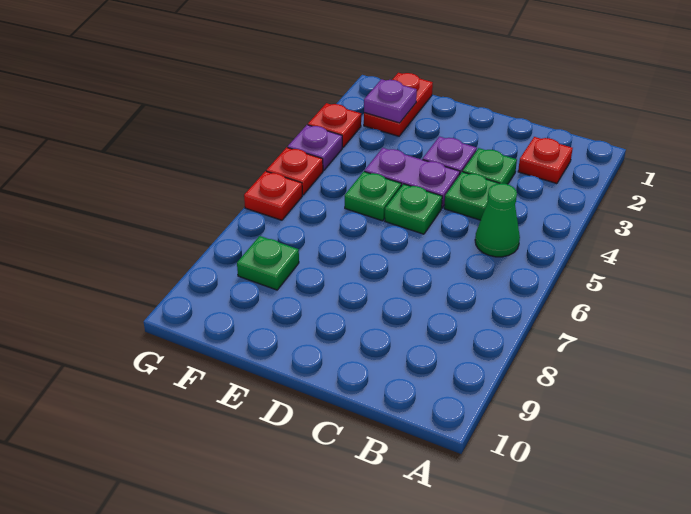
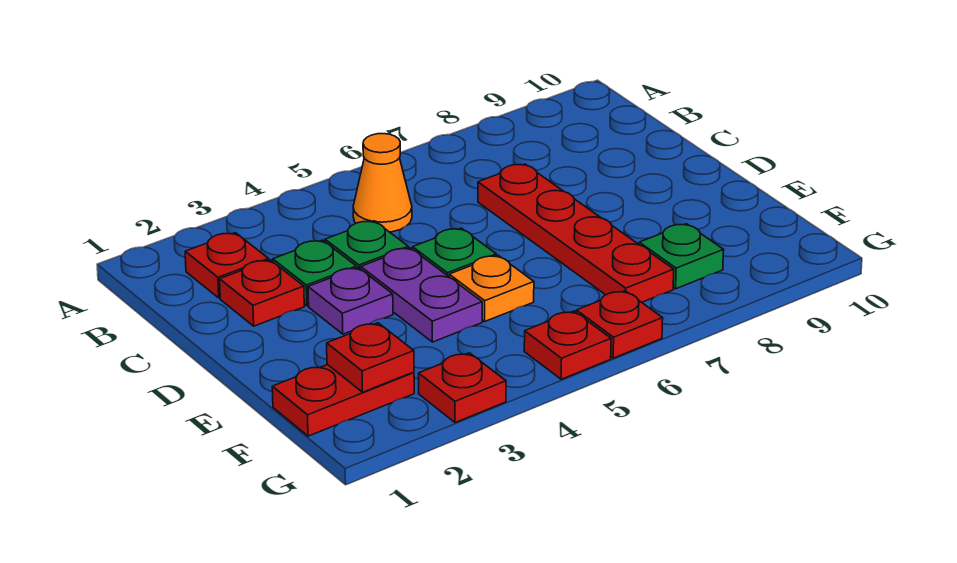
green cone B5 level 1 -> orange cone B5 level 1
none -> red plate C2 level 1
none -> red plate C7:F7 level 1
green plate E5 level 1 -> orange plate E5 level 1
purple plate F2 level 2 -> red plate F2 level 2
purple plate G4 level 1 -> none

